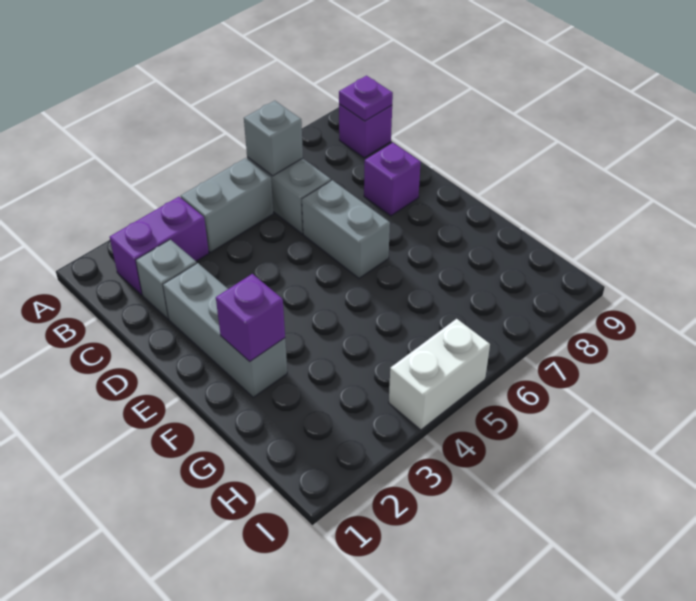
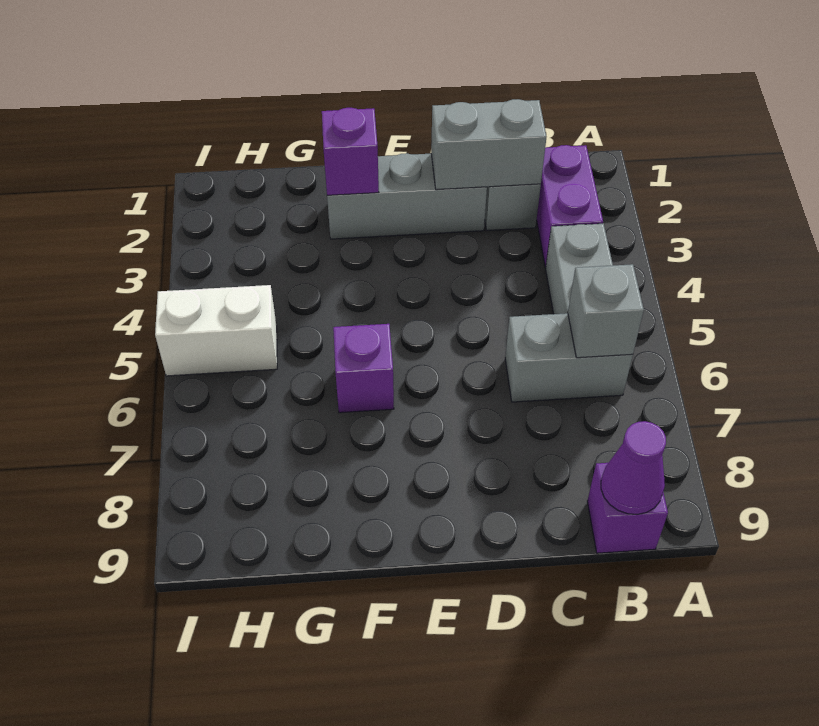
purple plate B9 level 2 -> purple cone B9 level 2
grey brick D6:E6 level 1 -> grey brick C2:D2 level 2
purple brick D8 level 1 -> purple brick F6 level 1
white brick I4:I5 level 1 -> white brick H5:I5 level 1

